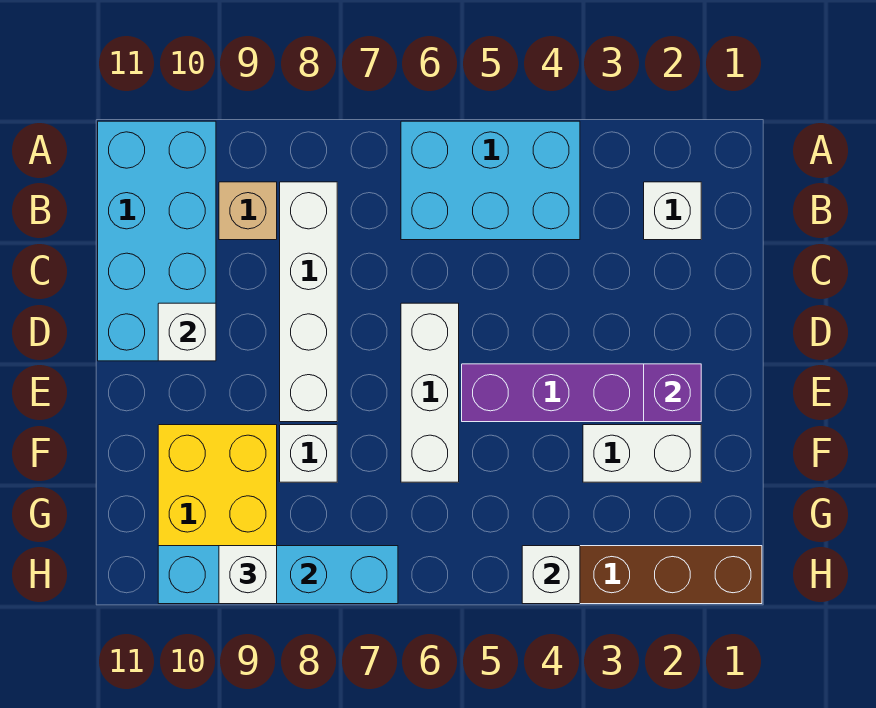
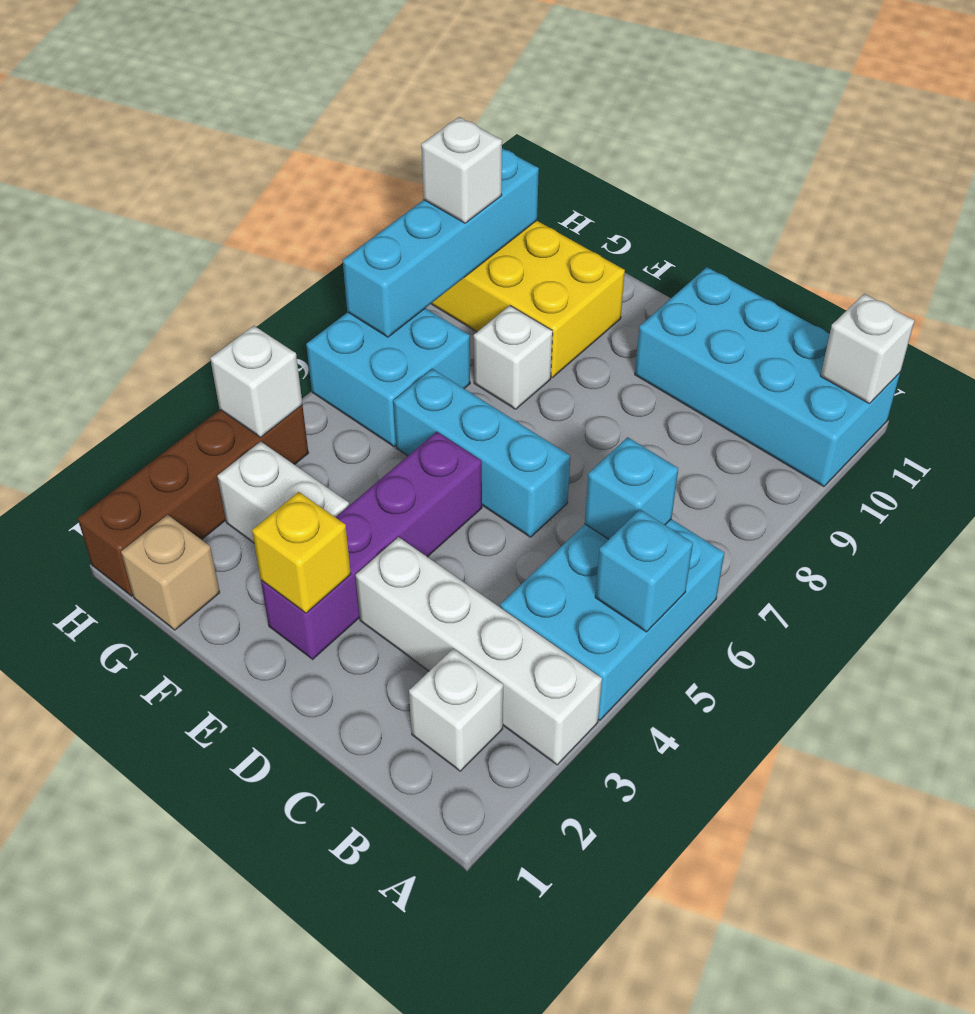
none -> cyan brick A5 level 2
none -> cyan brick B6 level 2
white brick B8:E8 level 1 -> white brick A3:D3 level 1
tan brick B9 level 1 -> tan brick G1 level 1
white brick D6:F6 level 1 -> cyan brick D6:F6 level 1
white brick D10 level 2 -> white brick A11 level 2
purple brick E2 level 2 -> yellow brick E2 level 2
white brick F2:F3 level 1 -> white brick F3:G3 level 1
none -> cyan brick G6:H7 level 1

